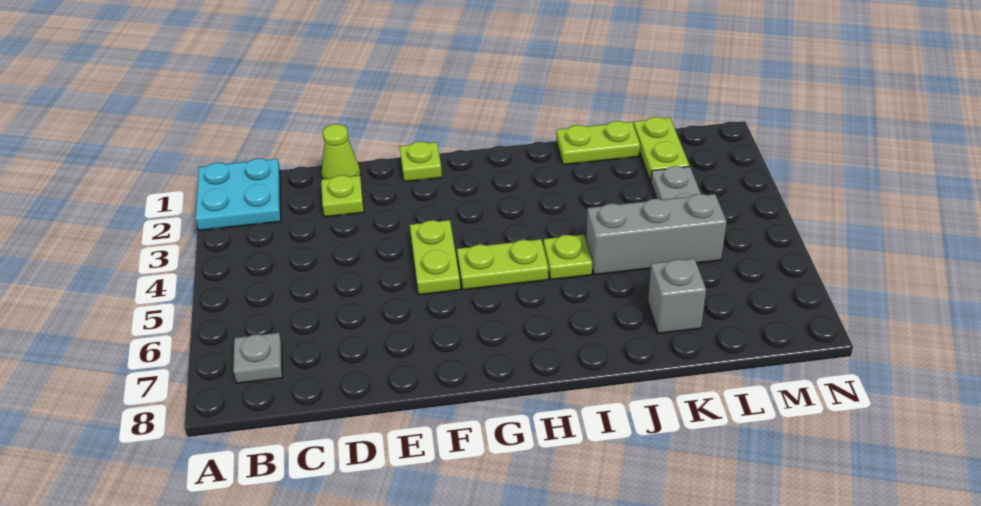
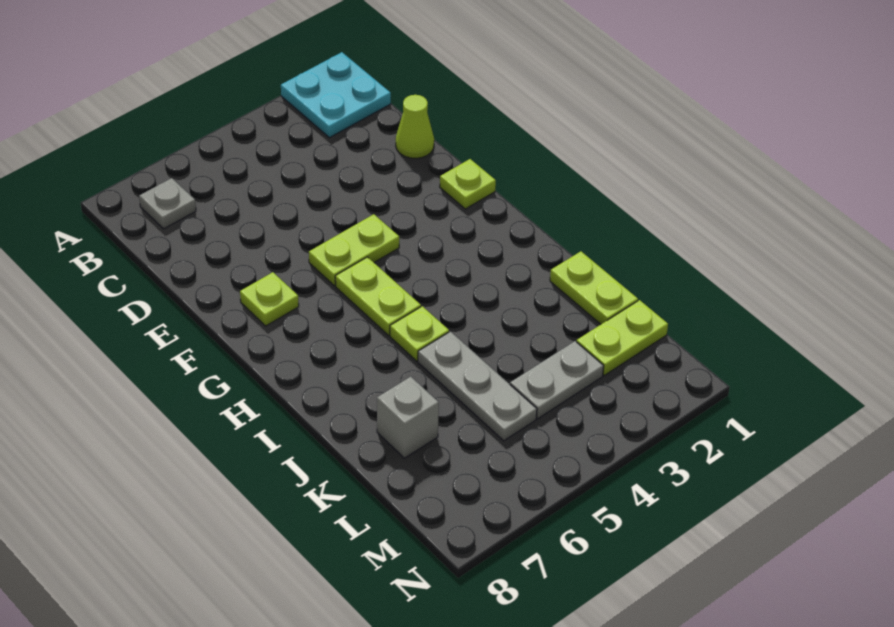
lime plate D2 level 1 -> lime plate F7 level 1
grey brick J5:L5 level 1 -> grey plate J5:L5 level 1

